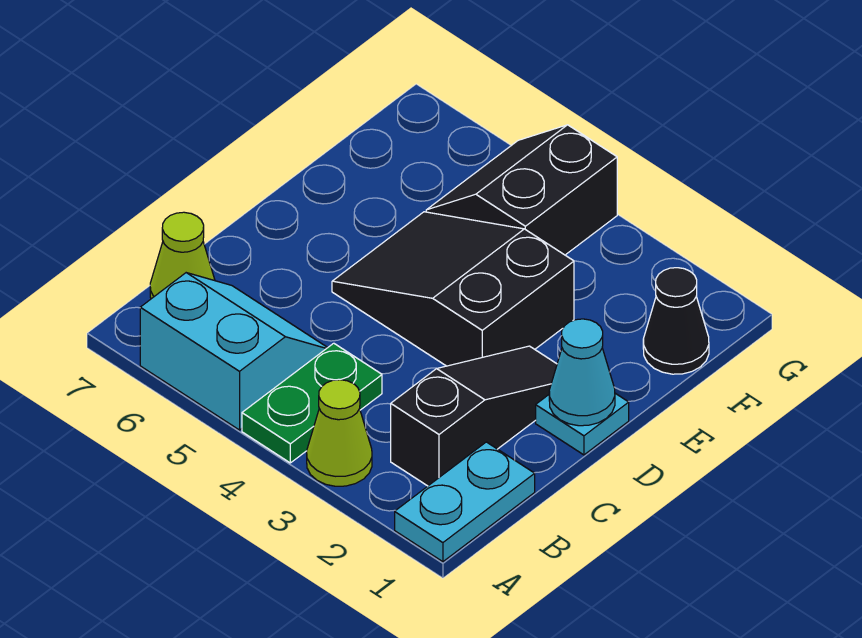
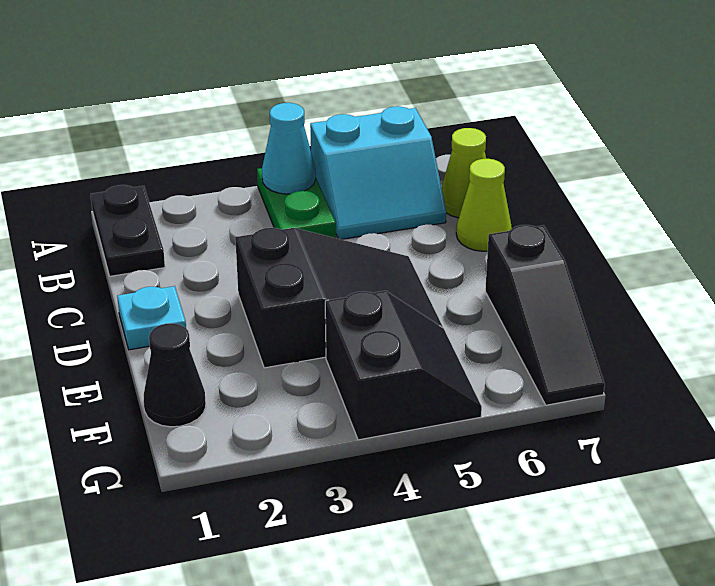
cyan plate A1:B1 level 1 -> black plate A1:B1 level 1
lime cone A3 level 1 -> lime cone C7 level 1
black slope B2:D2 level 1 top B -> black slope E7:G7 level 1 top E
cyan cone D1 level 2 -> cyan cone A4 level 2

